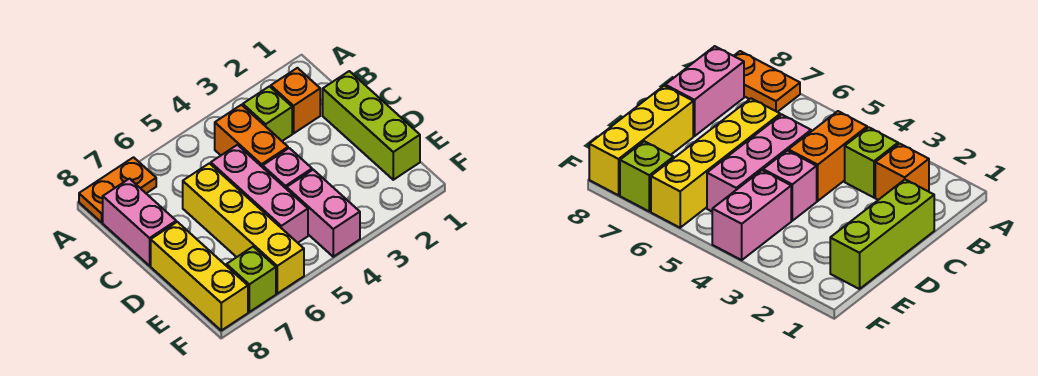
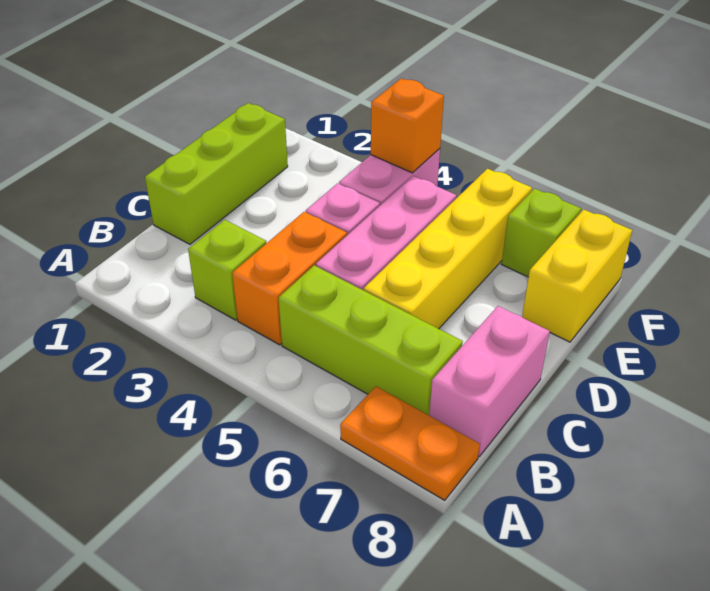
orange brick B2 level 1 -> orange brick F4 level 2
none -> lime brick B5:B7 level 1
yellow brick D8:F8 level 1 -> yellow brick E8:F8 level 1

